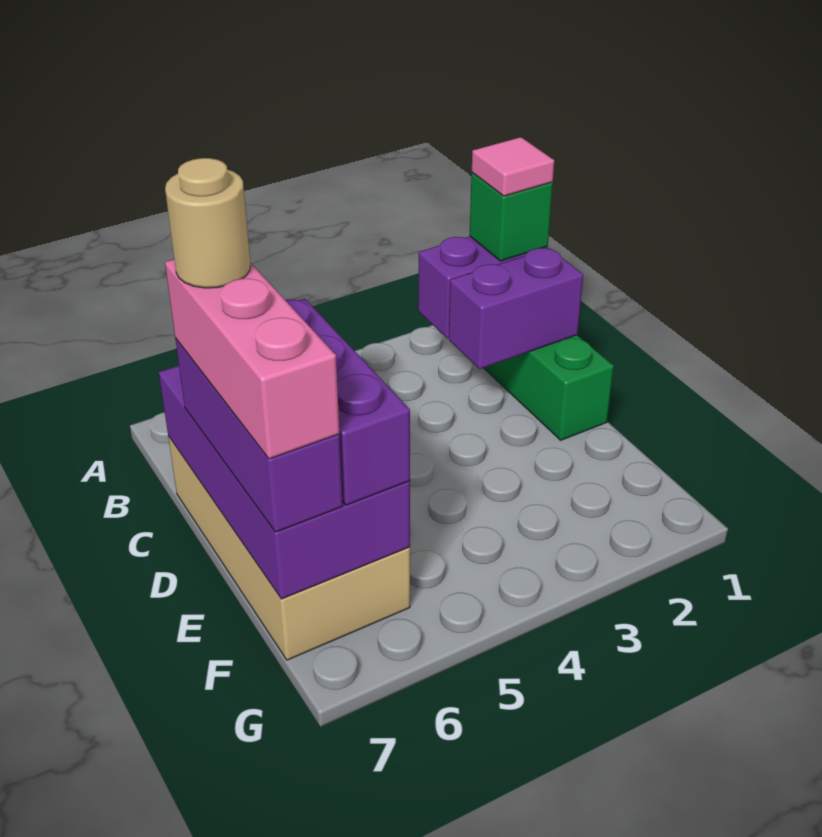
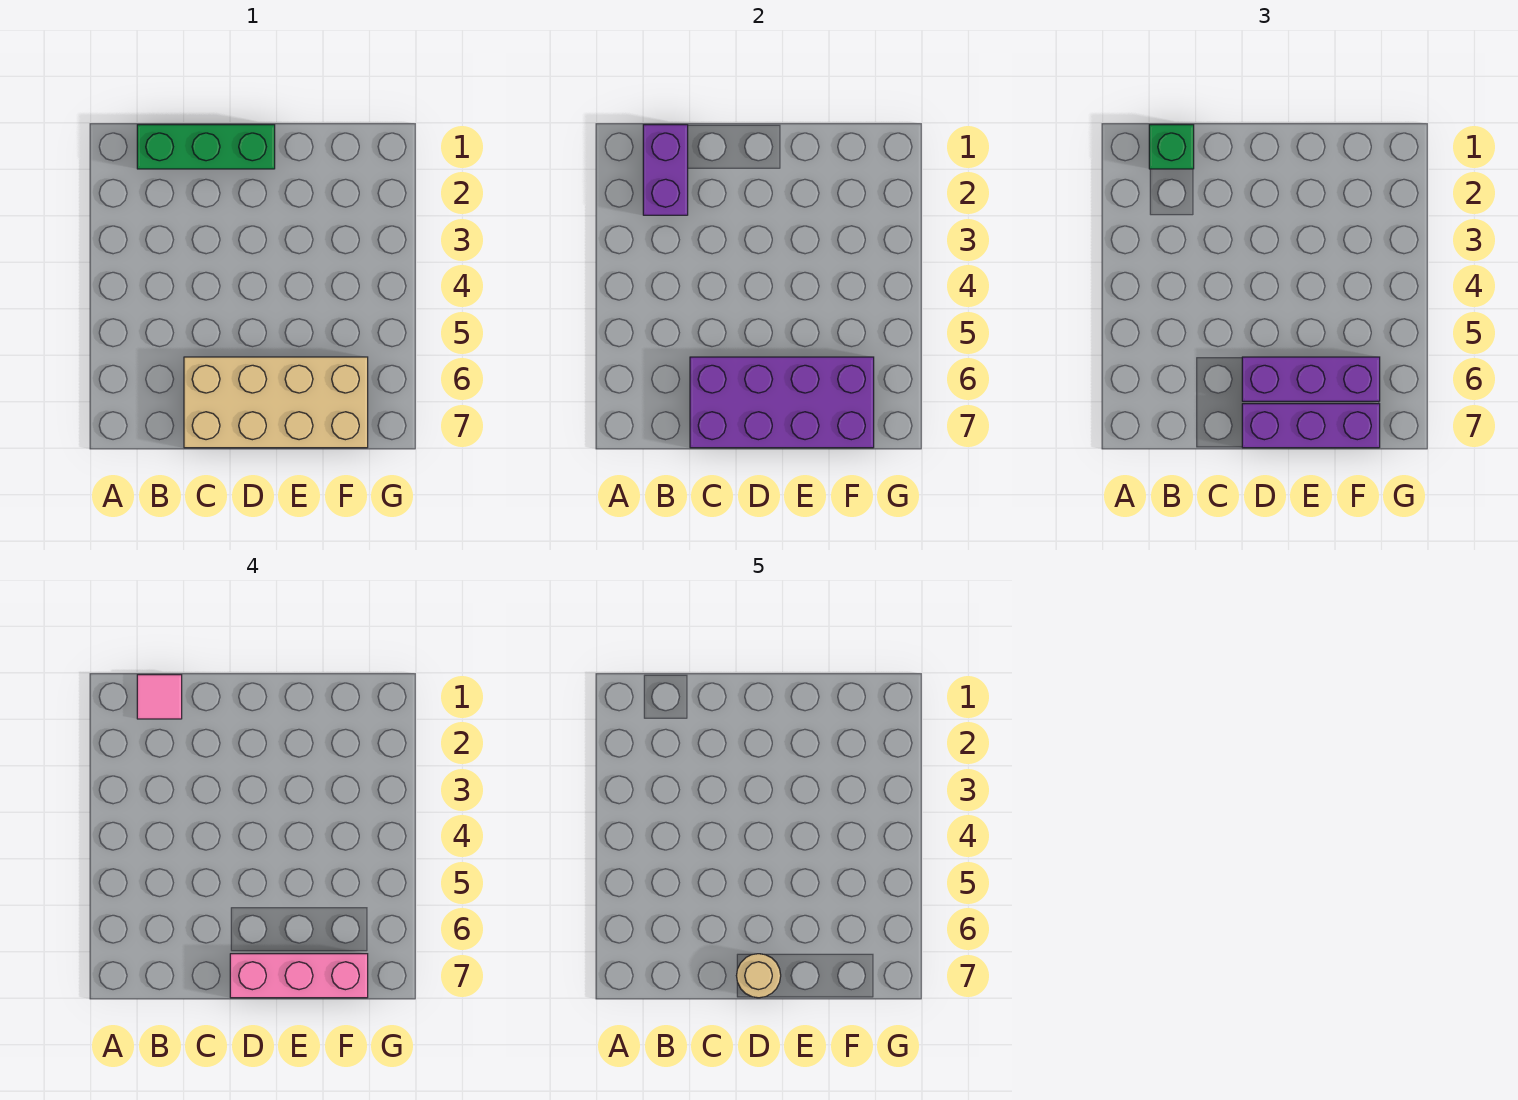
purple brick C1:C2 level 2 -> none

